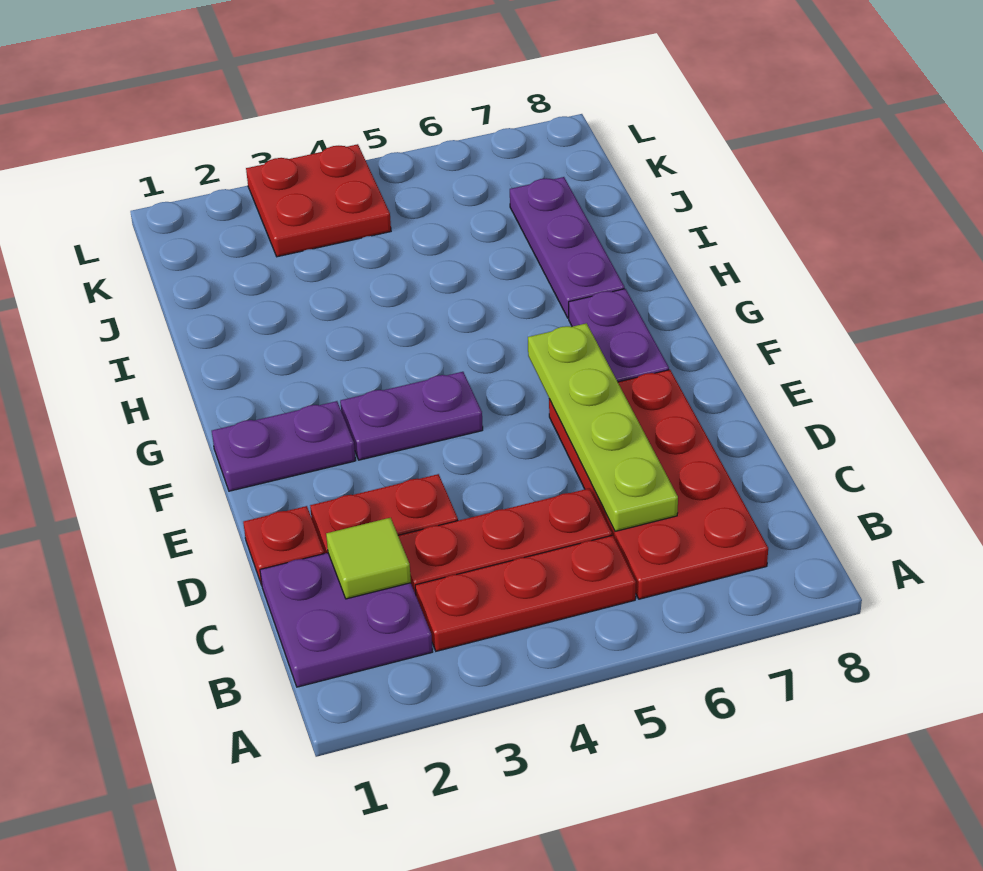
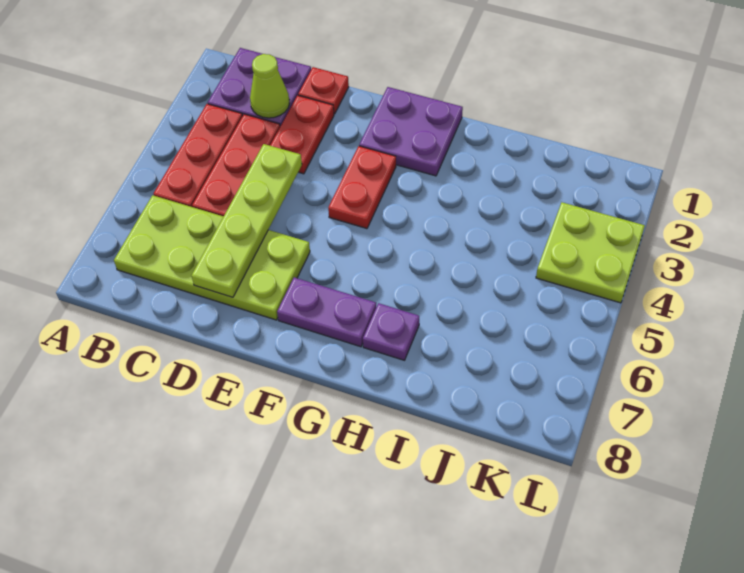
red plate B6:E7 level 1 -> lime plate B6:E7 level 1
lime tile C2 level 2 -> lime cone C2 level 2
lime plate C6:F6 level 2 -> lime plate D4:D7 level 2
purple plate F1:F2 level 1 -> purple plate F1:G2 level 1
purple plate F3:F4 level 1 -> red plate F3:F4 level 1
purple plate H7:J7 level 1 -> purple plate H7 level 1
red plate K3:L4 level 1 -> lime plate K3:L4 level 1

